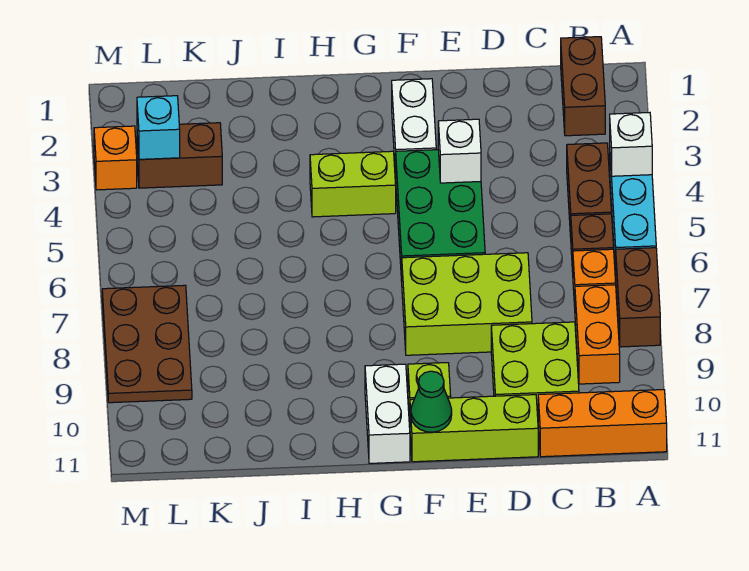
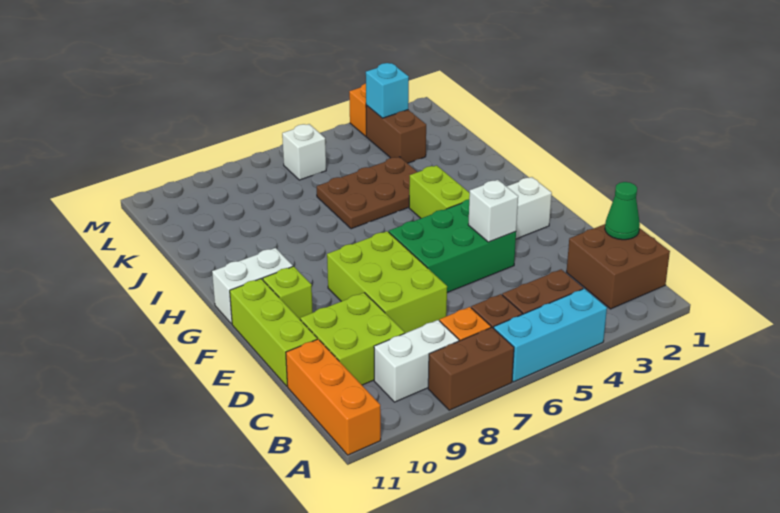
white brick A4 level 2 -> white brick L6 level 1
brown brick B1:B2 level 1 -> brown brick B1:C2 level 1
orange brick B8:B9 level 1 -> white brick B8:B9 level 1
green cone F11 level 2 -> green cone C1 level 2
brown plate L7:M9 level 1 -> brown plate I4:J6 level 1

